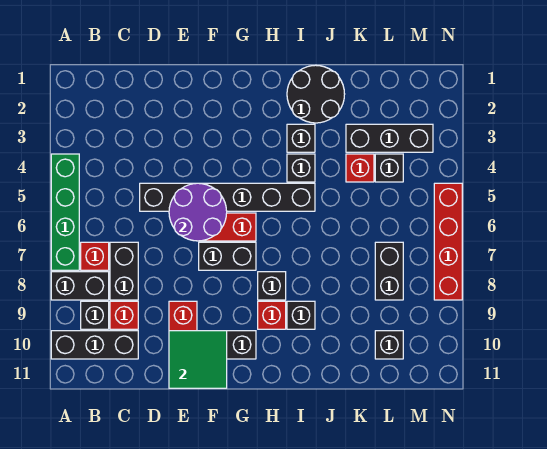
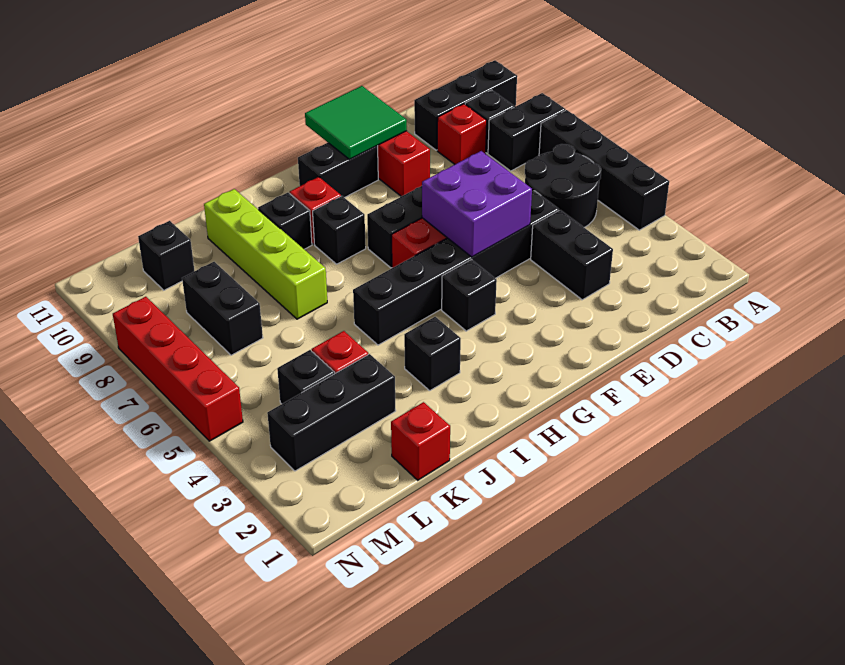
green brick A4:A7 level 1 -> black brick A4:A7 level 1
red brick B7 level 1 -> red brick K1 level 1
black brick C7:C8 level 1 -> black brick D3:D4 level 1
purple round brick E5:F6 level 2 -> purple brick E5:F6 level 2
black round brick I1:J2 level 1 -> black round brick B5:C6 level 1
black brick I4 level 1 -> black brick G4 level 1
none -> lime brick J7:J10 level 1

